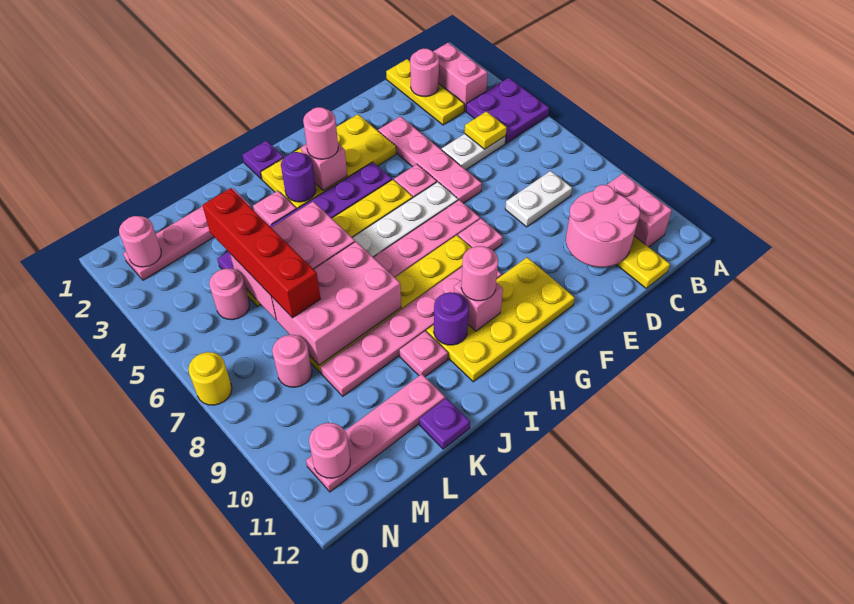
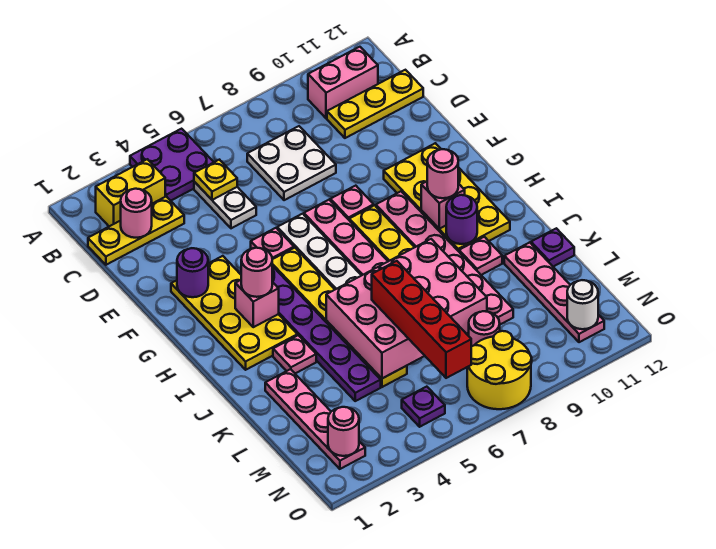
pink brick B2:B3 level 1 -> yellow brick B2:B3 level 1
white plate C8:D8 level 1 -> white plate C7:D8 level 1
pink round brick C10:D11 level 2 -> none
pink plate E3:E6 level 1 -> none
purple plate I1 level 1 -> purple plate N5 level 1
purple round brick I3 level 2 -> purple round brick F2 level 2
red brick L4:L7 level 3 -> red brick K6:N6 level 3
pink round brick M5 level 1 -> none
pink round brick N11 level 2 -> white round brick N11 level 2
yellow round brick O7 level 1 -> yellow round brick N7:O8 level 1

